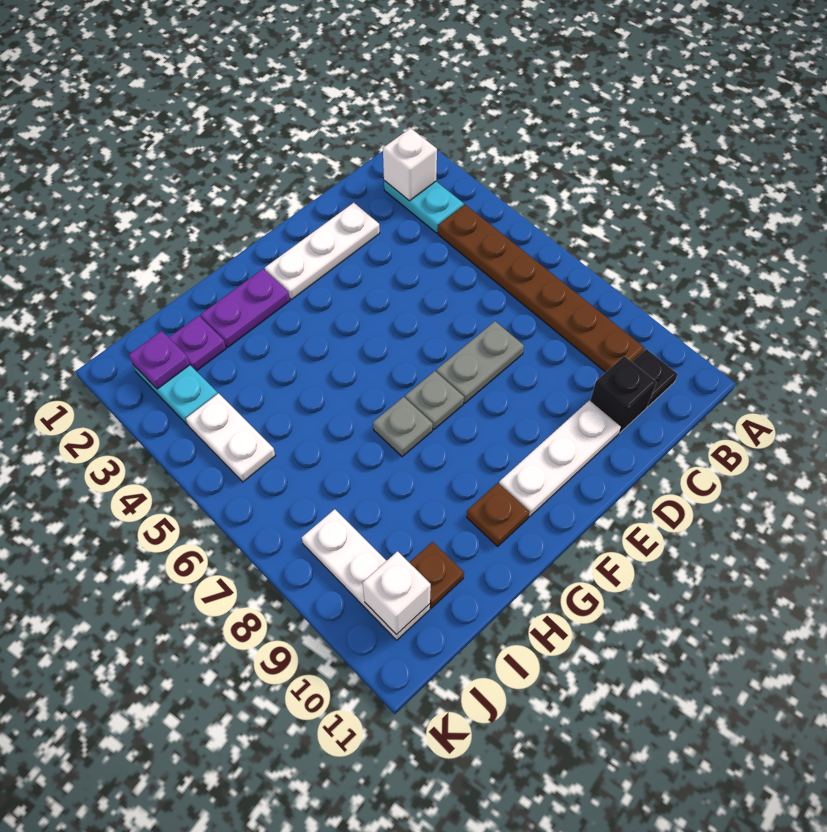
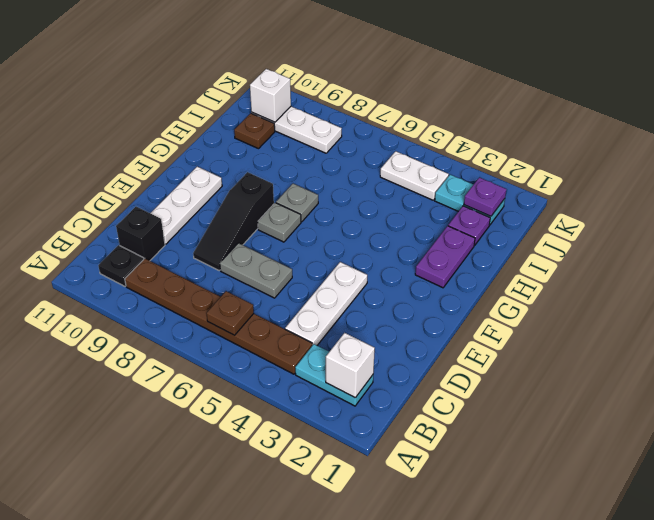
white plate D2:F2 level 1 -> white plate C4:E4 level 1
grey plate D7:E7 level 1 -> grey plate D6:D7 level 1
none -> black slope D8:F8 level 1 top F
brown plate G10 level 1 -> brown plate B6 level 2

